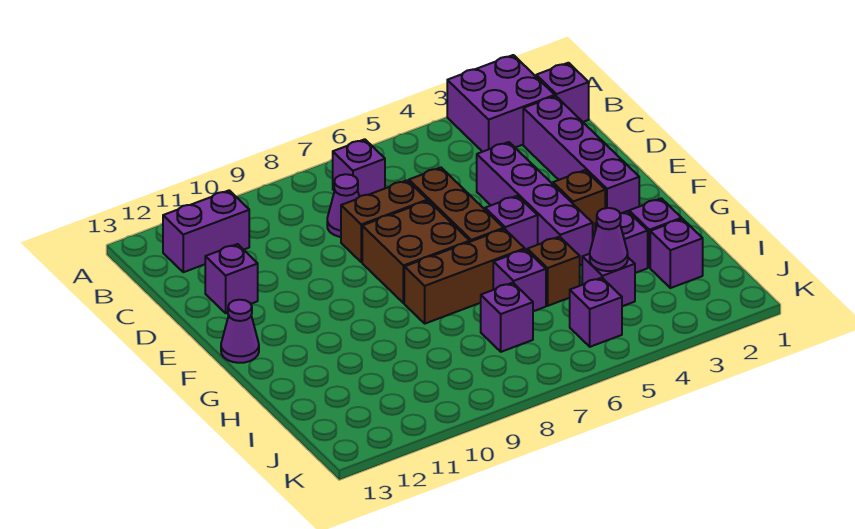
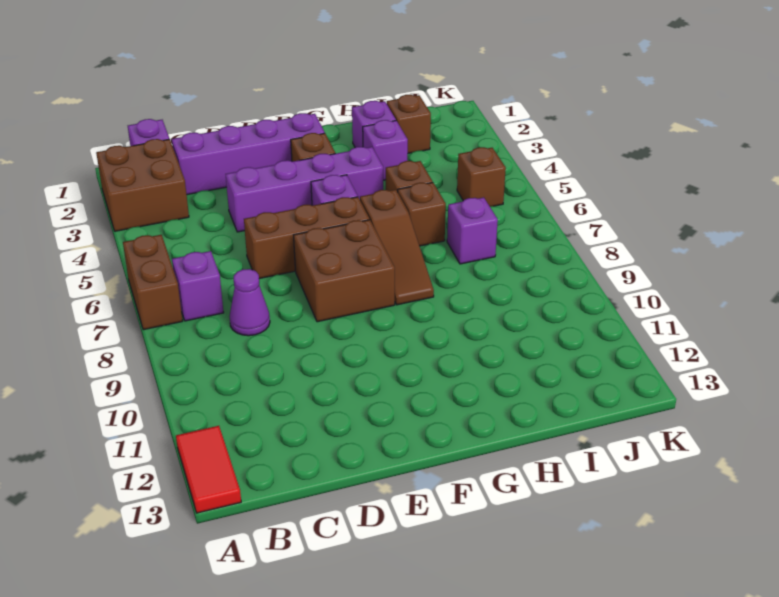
purple brick A2:B3 level 1 -> brown brick A2:B3 level 1
none -> red tile A12:A13 level 1
purple brick B11:B12 level 1 -> none
brown brick D7:D8 level 1 -> brown brick A6:A7 level 1
purple brick D12 level 1 -> none
purple cone F13 level 1 -> none
brown brick G6:G8 level 1 -> brown slope G6:G8 level 1 top 6
purple brick H6 level 1 -> brown brick H6 level 1
purple brick I2 level 1 -> brown brick I2 level 1
purple brick I4 level 1 -> none
purple cone I4 level 2 -> none
purple brick J5 level 1 -> brown brick J5 level 1

